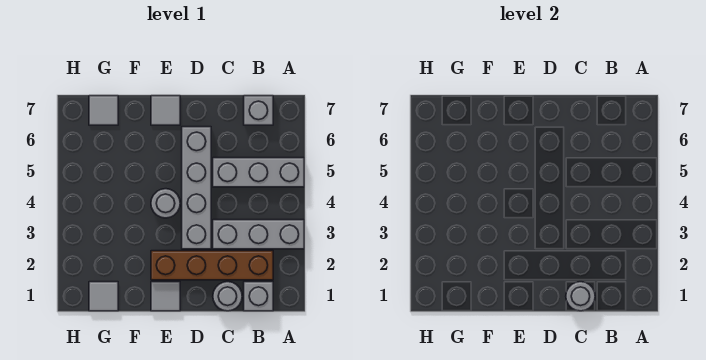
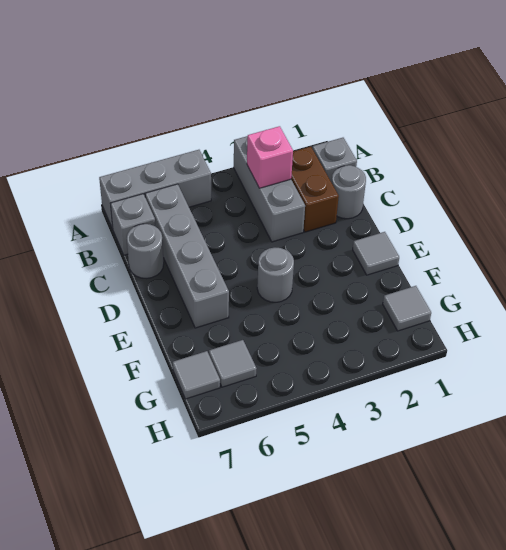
grey brick A5:C5 level 1 -> grey brick A5:A7 level 1
brown brick B2:E2 level 1 -> brown brick B2:C2 level 1
none -> pink brick B3 level 2
grey round brick C1 level 2 -> grey round brick C7 level 1
grey brick D3:D6 level 1 -> grey brick B6:E6 level 1
grey tile E7 level 1 -> grey tile G6 level 1

